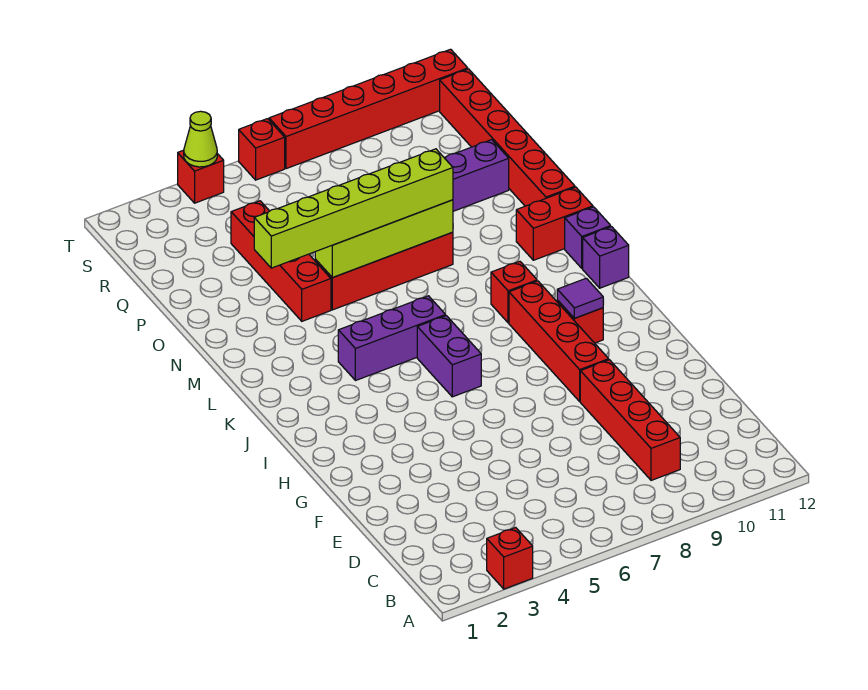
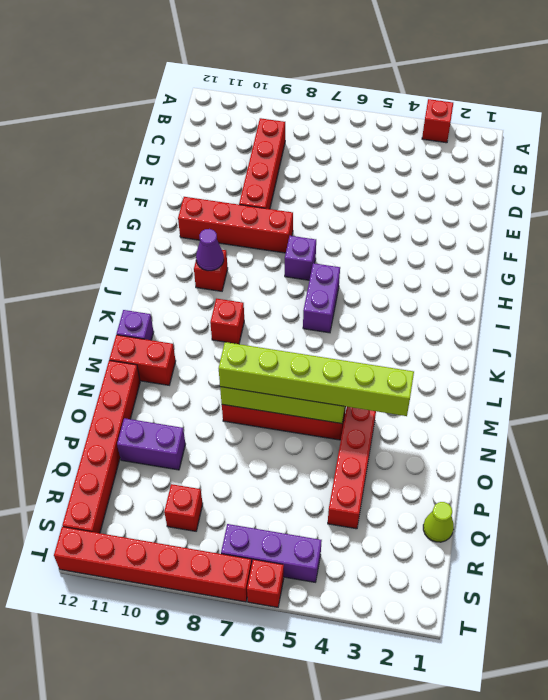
red brick G9:J9 level 1 -> red brick G8:G11 level 1
purple tile I10 level 2 -> purple cone I10 level 2
purple brick K4:K6 level 1 -> purple brick S5:S7 level 1
purple brick K12 level 1 -> purple brick H7 level 1
red brick T4 level 1 -> red brick R9 level 1
lime cone T4 level 2 -> lime cone Q1 level 1

